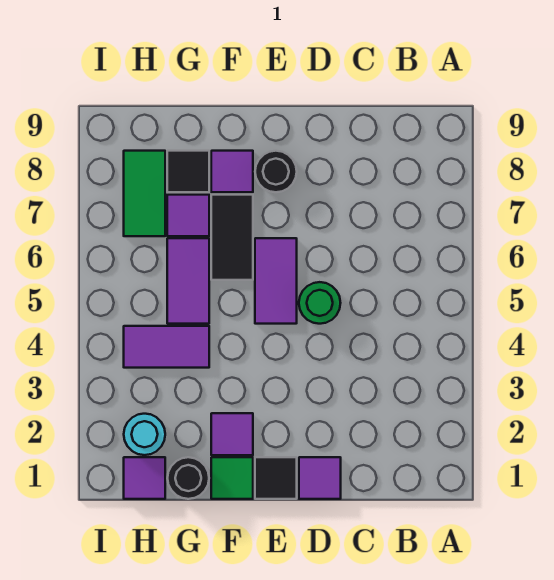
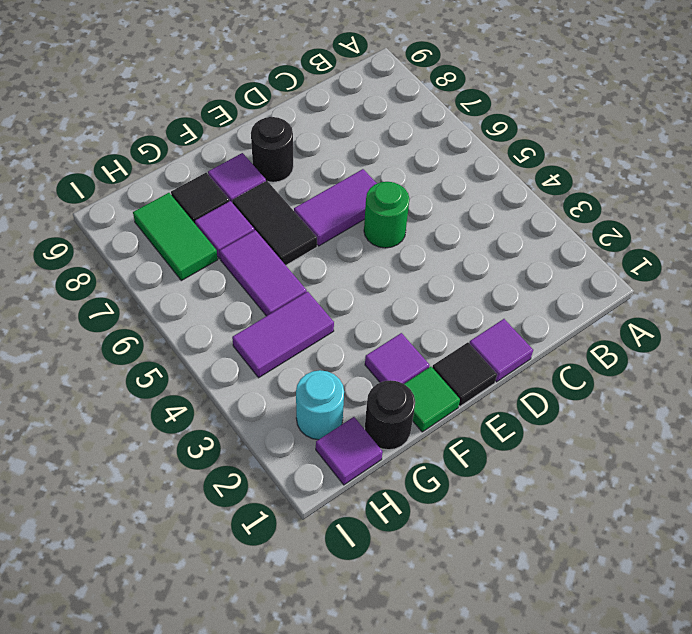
purple tile E5:E6 level 1 -> purple tile D6:E6 level 1

